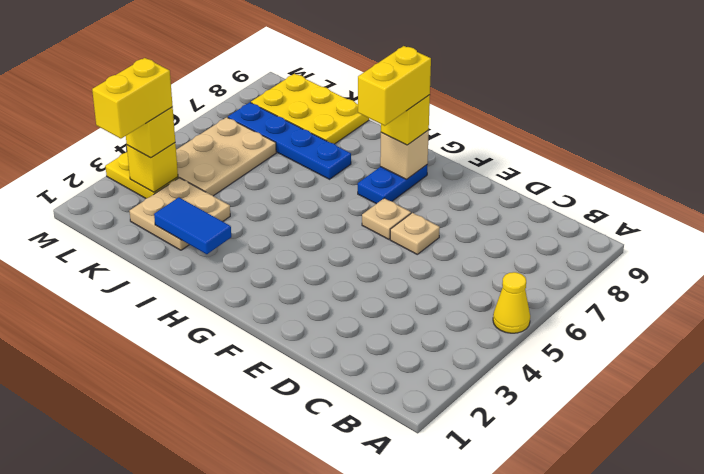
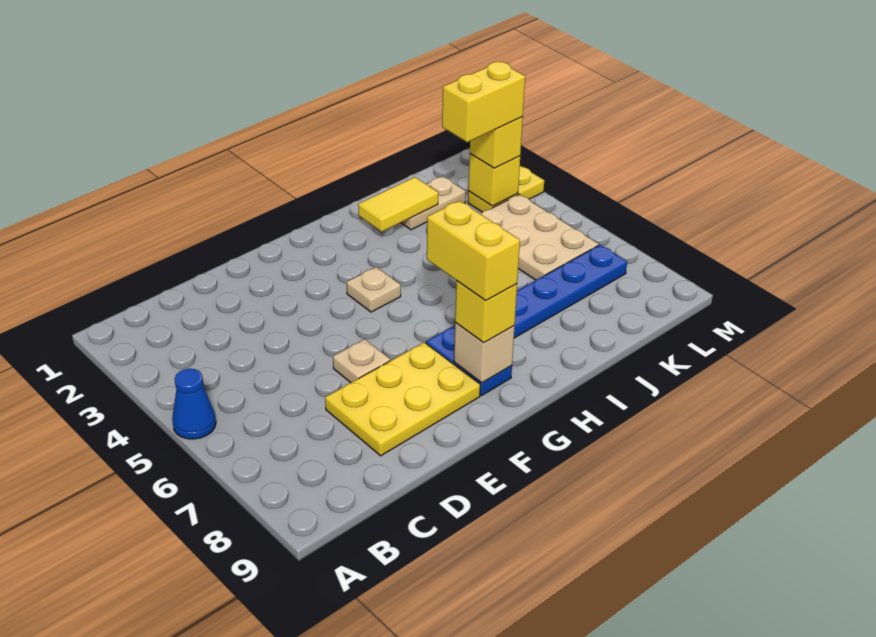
yellow cone A5 level 1 -> blue cone A5 level 1
tan plate F6 level 1 -> tan plate G4 level 1
blue tile I2:J2 level 2 -> yellow tile I2:J2 level 2
tan plate J2:K3 level 1 -> tan plate J2:K2 level 1
yellow plate J8:L9 level 1 -> yellow plate D7:F8 level 1
yellow brick L2:L3 level 4 -> yellow brick K3:L3 level 4

